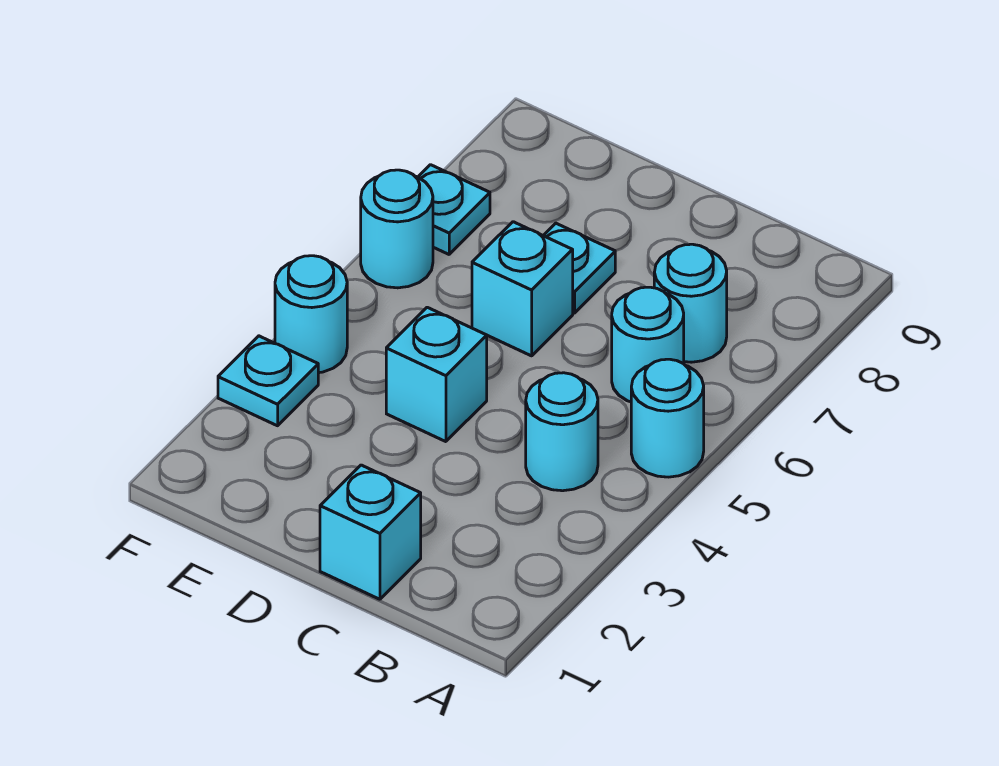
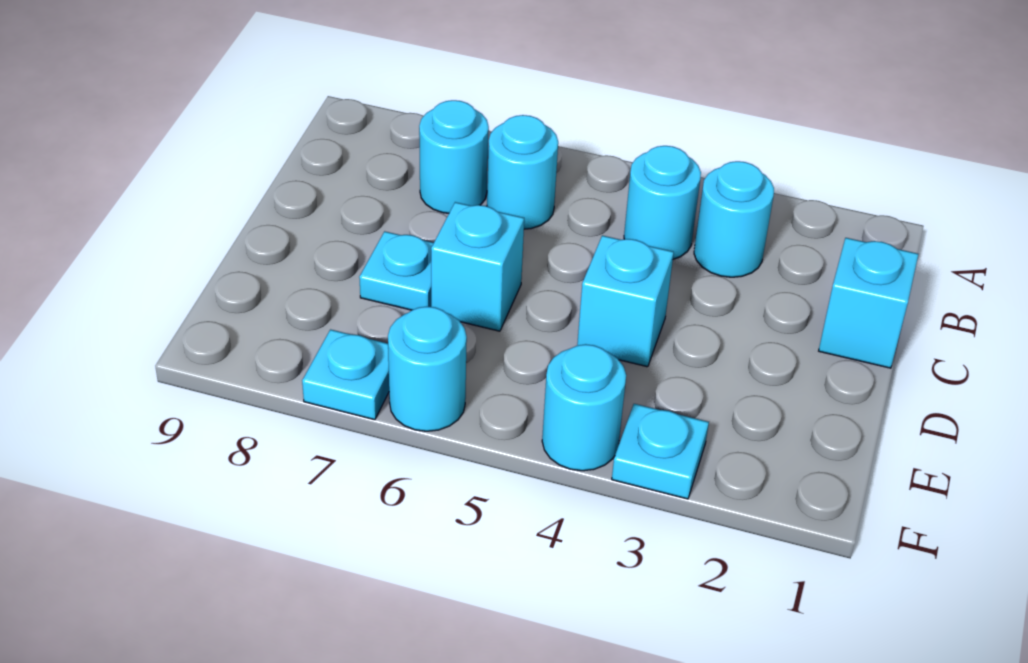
cyan round brick A5 level 1 -> cyan round brick B3 level 1

